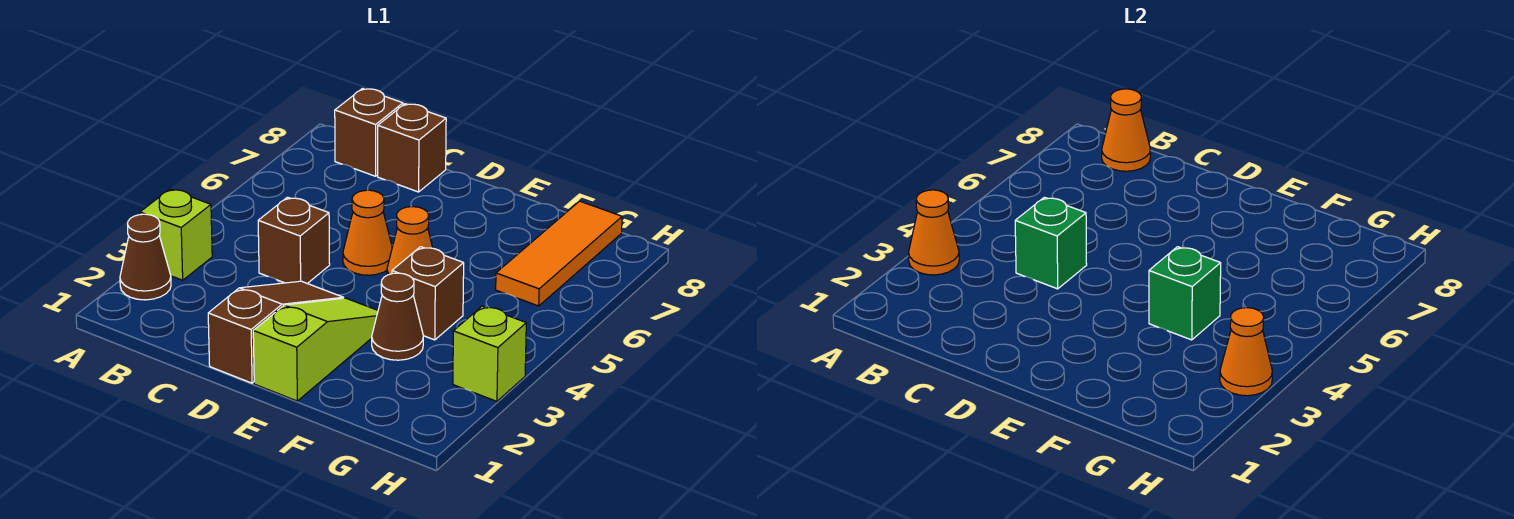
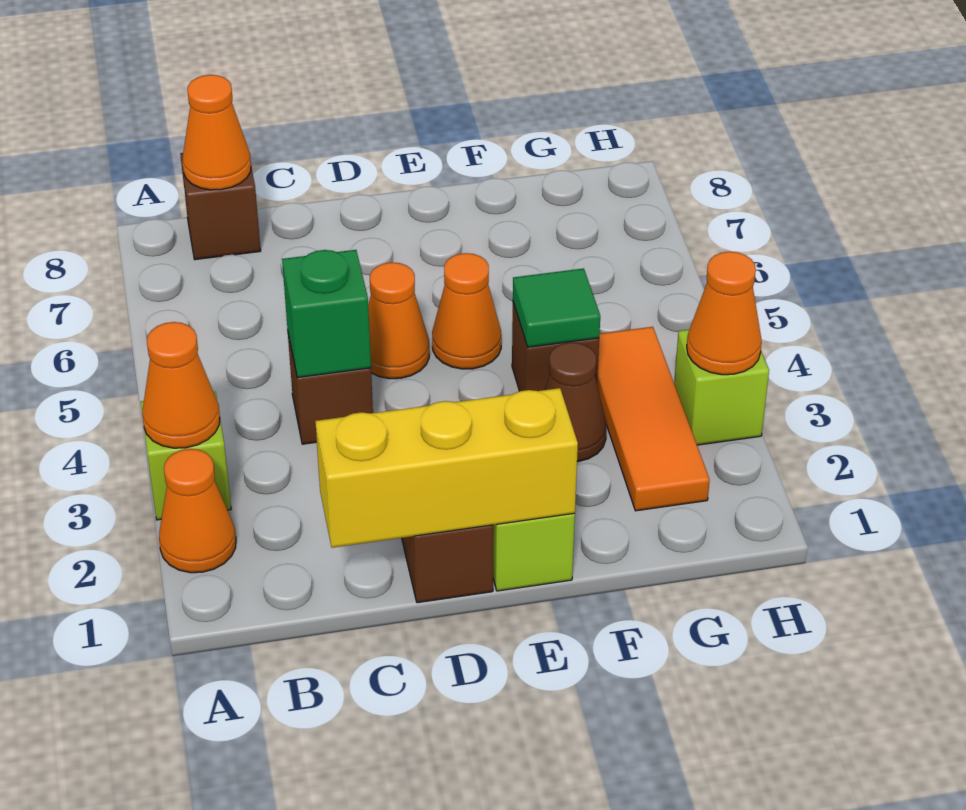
brown cone A2 level 1 -> orange cone A2 level 1
none -> yellow brick C1:E1 level 2
brown brick C8 level 1 -> none
green brick F4 level 2 -> green tile F4 level 2
orange tile G6:G8 level 1 -> orange tile G2:G4 level 1

